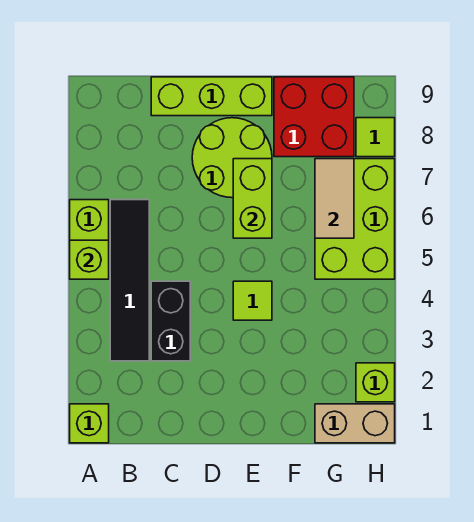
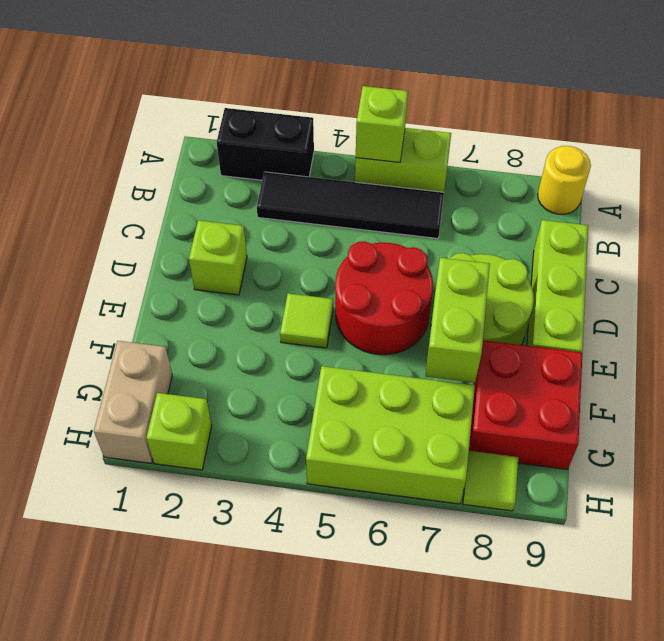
lime brick A1 level 1 -> lime brick D2 level 1
none -> yellow round brick A9 level 1
black brick C3:C4 level 1 -> black brick A2:A3 level 1
none -> red round brick D5:E6 level 1
lime brick E6:E7 level 2 -> lime brick E7:F7 level 2
tan tile G6:G7 level 2 -> none

